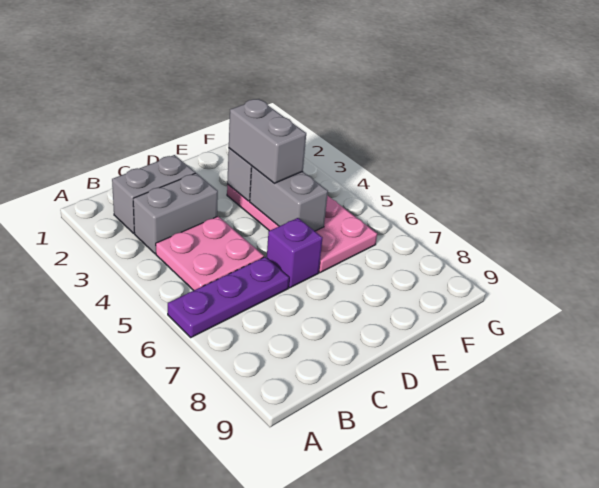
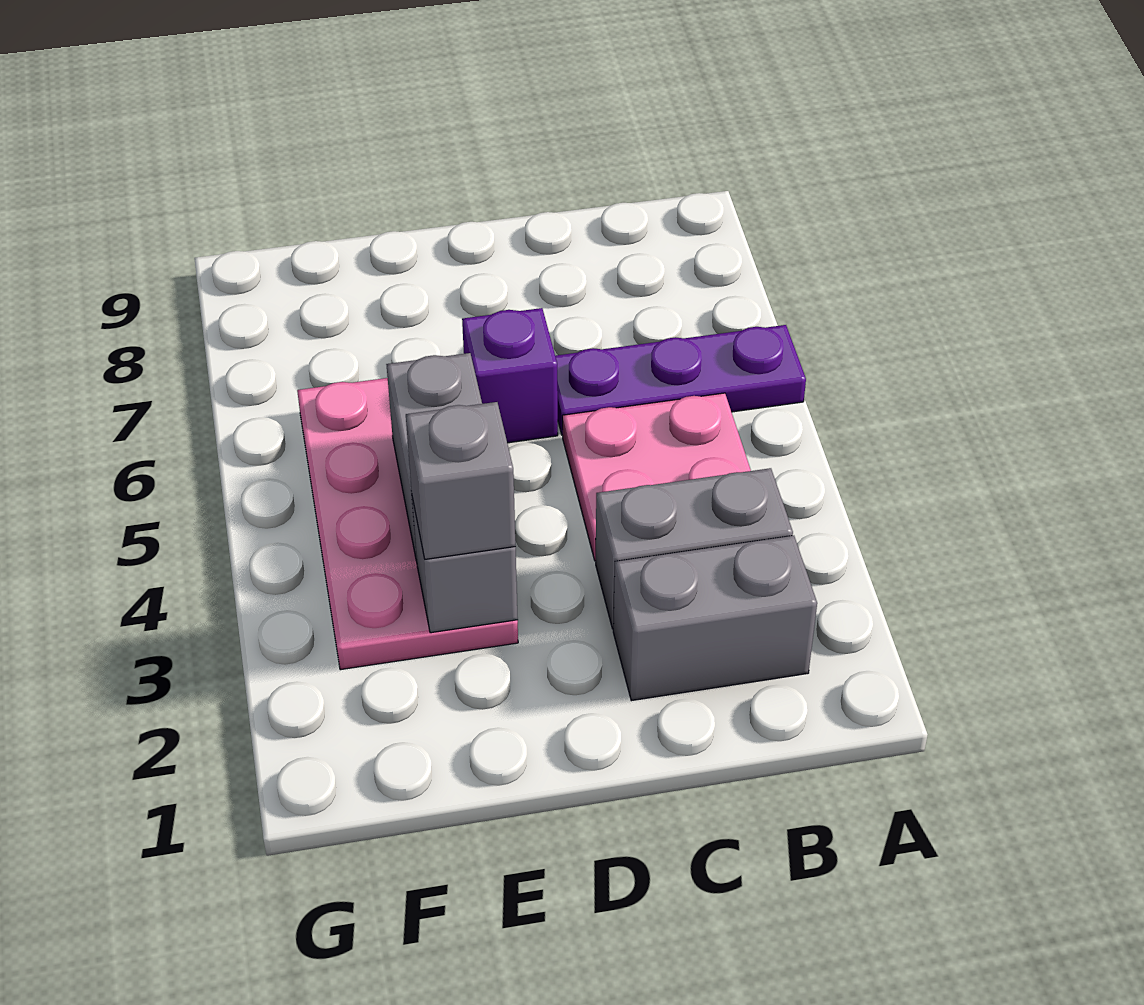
grey brick E3:E4 level 3 -> grey brick E3 level 3

